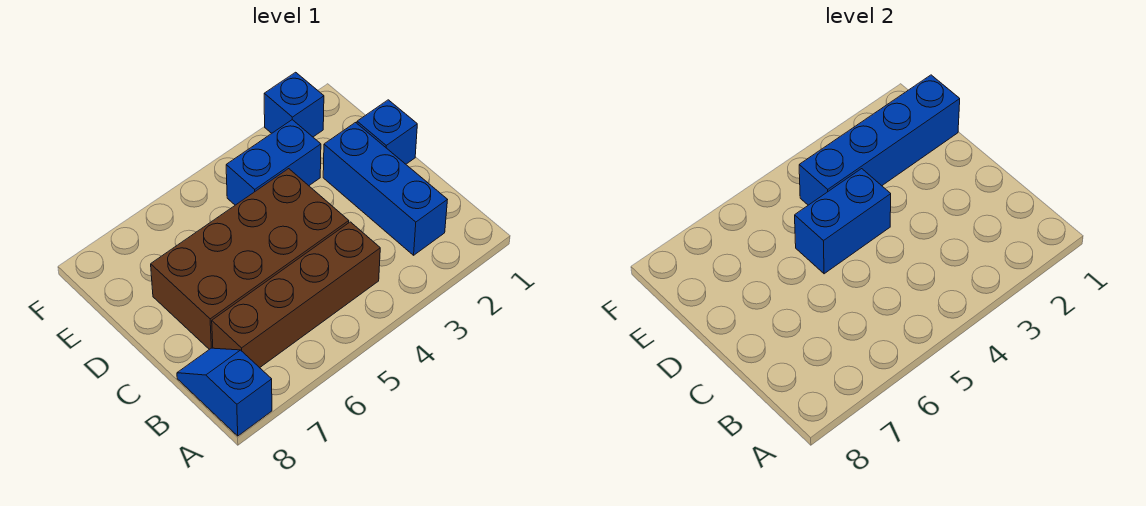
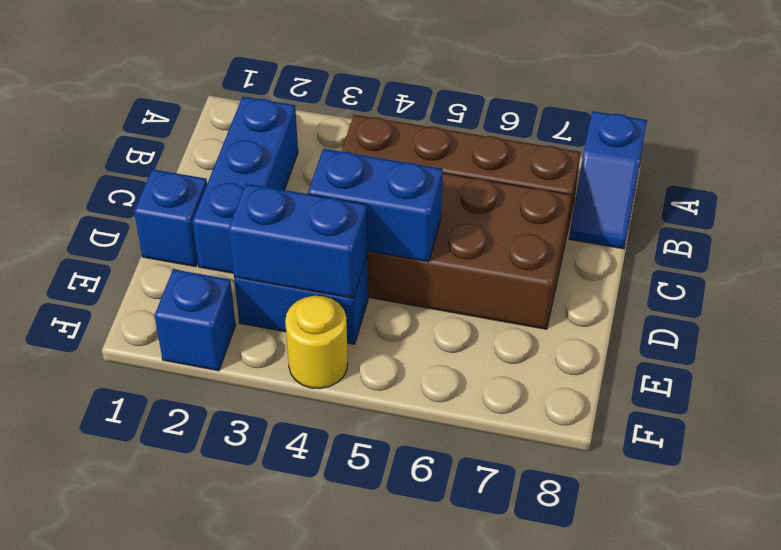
blue brick E1:E4 level 2 -> blue brick E3:E4 level 2
none -> yellow round brick F4 level 1

